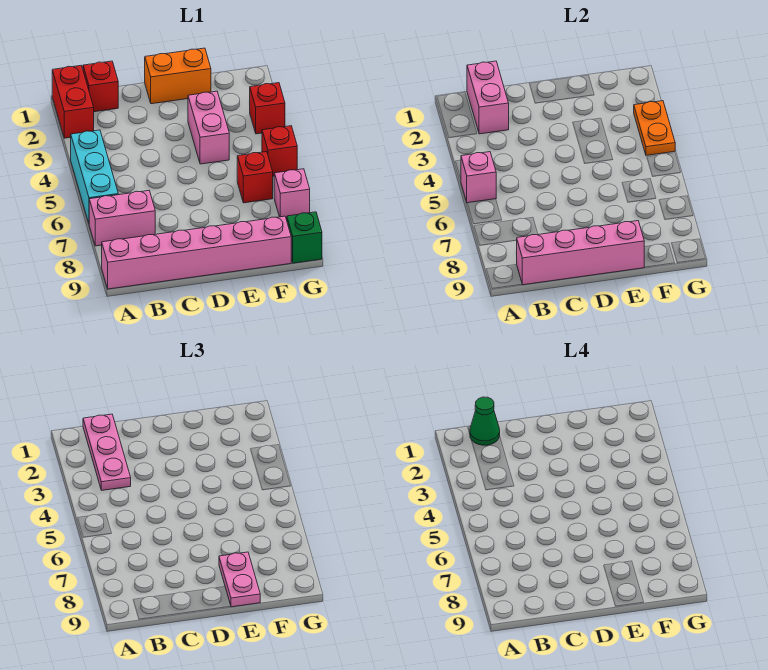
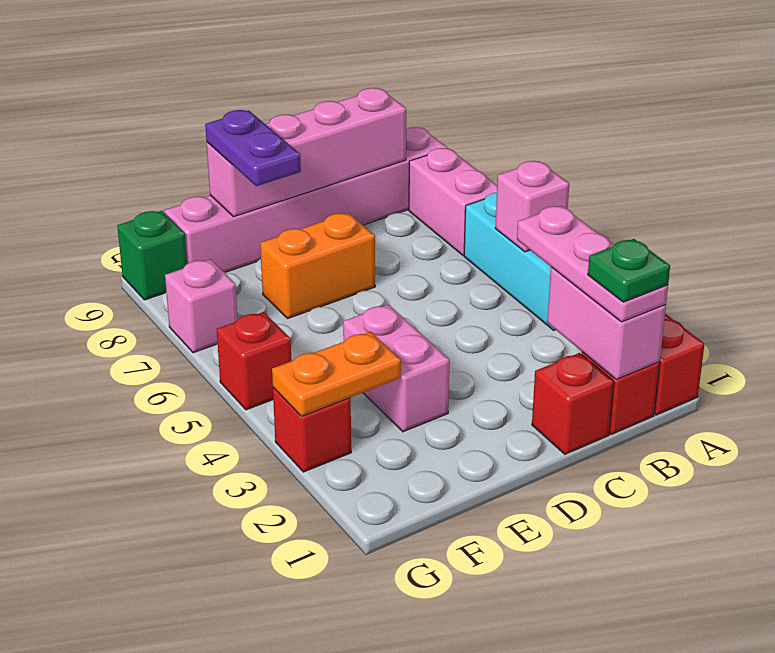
pink brick A7:B7 level 1 -> pink brick A7:A8 level 1
green cone B1 level 4 -> green plate B1 level 4
orange brick D1:E1 level 1 -> orange brick D7:E7 level 1
pink plate E8:E9 level 3 -> purple plate E8:E9 level 3
red brick F6 level 1 -> red brick C1 level 1
orange plate G3:G4 level 2 -> orange plate F3:G3 level 2

